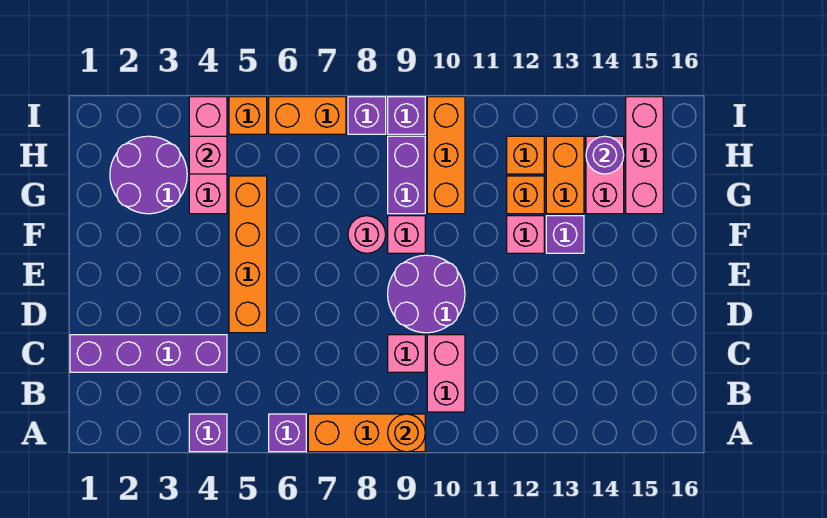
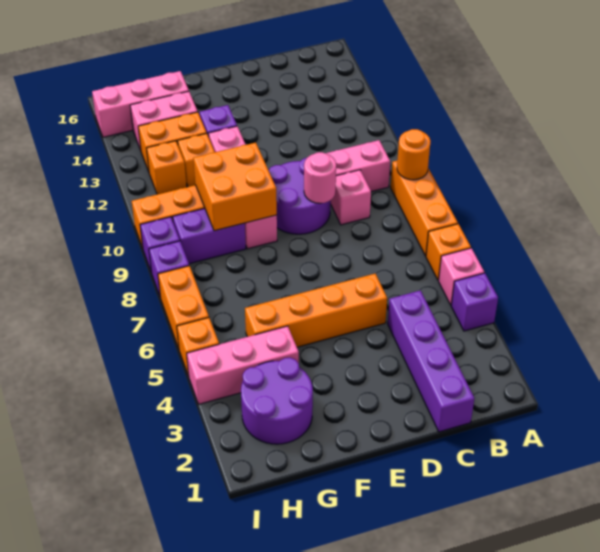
purple brick A6 level 1 -> orange brick A6 level 1
pink round brick F8 level 1 -> pink round brick D9 level 2
none -> orange brick F9:G10 level 2
pink brick H4 level 2 -> pink brick A5 level 1
purple round brick H14 level 2 -> none

